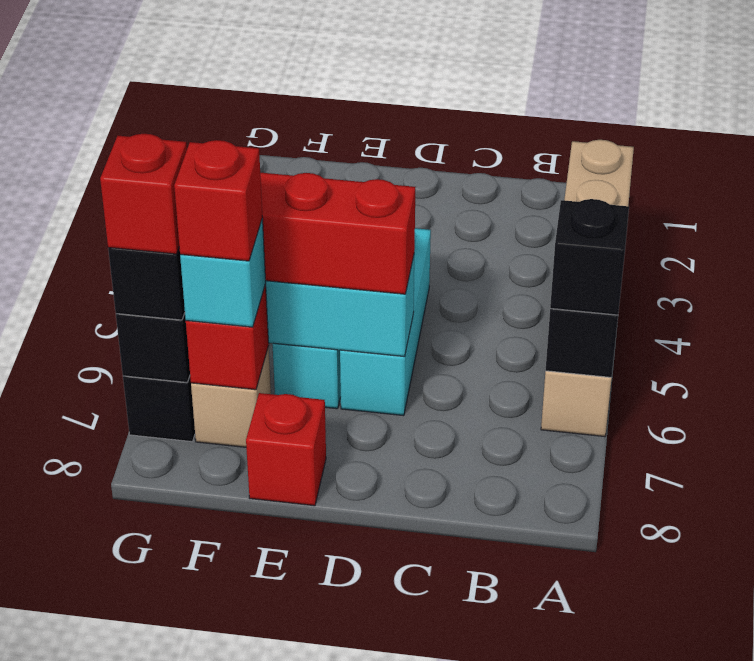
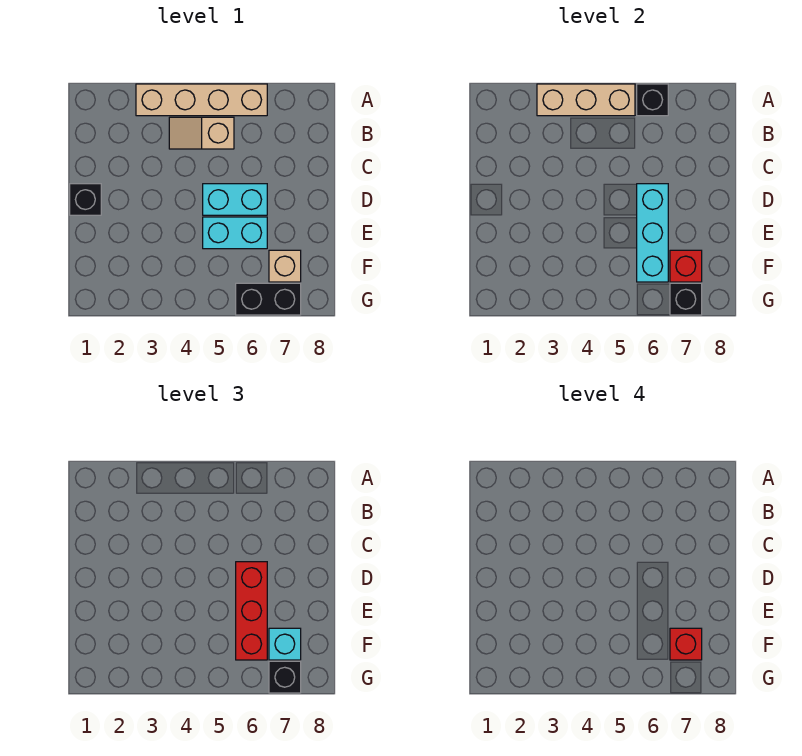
black brick A6 level 3 -> black brick D1 level 1
none -> tan slope B4:B5 level 1 top 5
cyan brick D4:D6 level 1 -> cyan brick D5:D6 level 1
red brick E8 level 1 -> none
red brick G7 level 4 -> none

